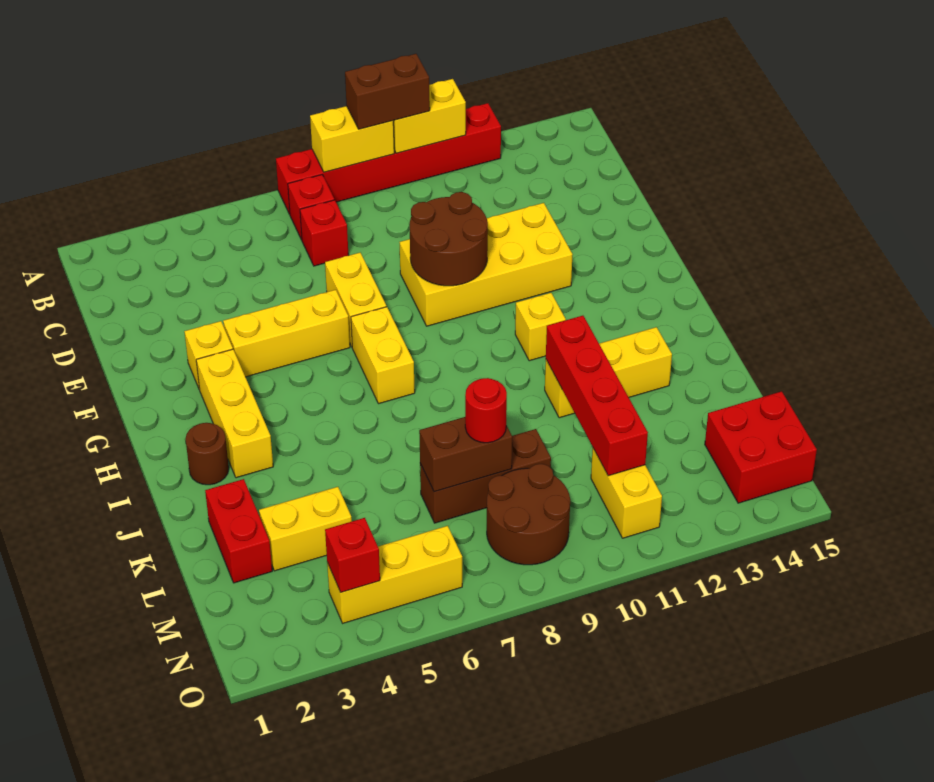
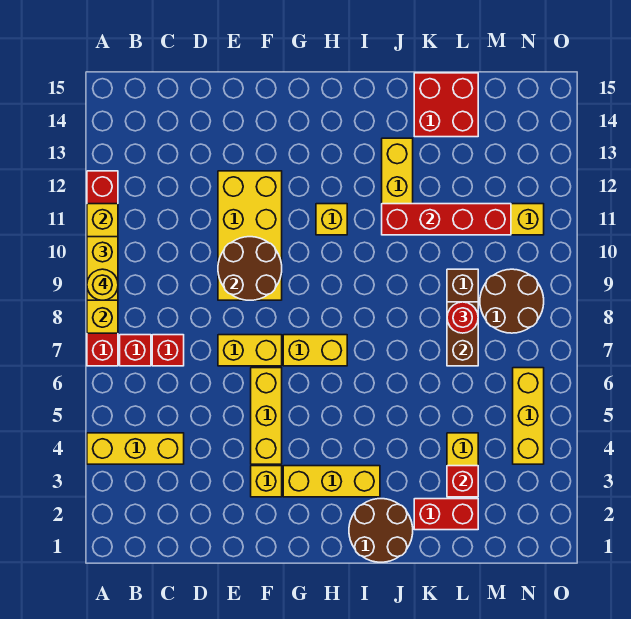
none -> yellow brick A4:C4 level 1
brown brick A9:A10 level 3 -> yellow brick A9:A10 level 3
none -> yellow round brick A9 level 4
brown round brick I2 level 1 -> brown round brick I1:J2 level 1
red brick M14:N15 level 1 -> red brick K14:L15 level 1
red brick N4 level 2 -> red brick L3 level 2

